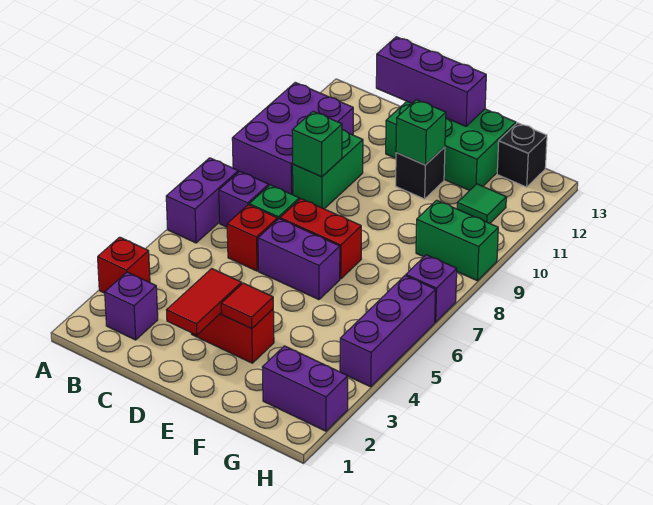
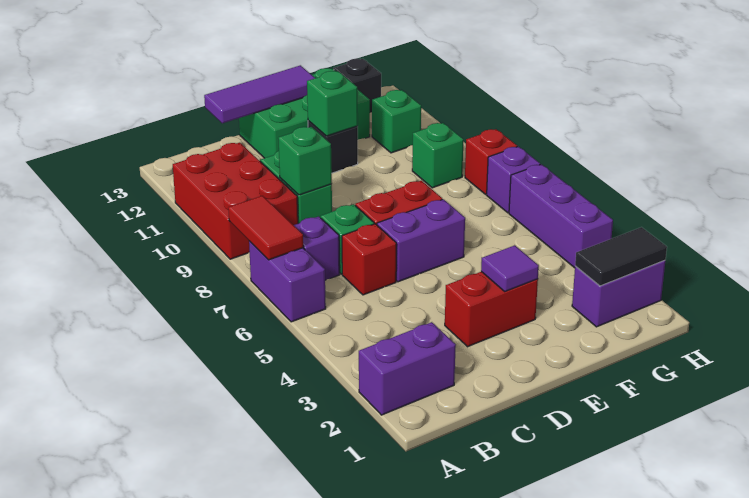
red brick A3 level 1 -> red brick H8 level 1
purple brick A9:B11 level 1 -> red brick A9:B11 level 1
purple brick B2 level 1 -> purple brick A2:B2 level 1
purple brick C13:E13 level 2 -> purple tile C13:E13 level 2
red tile D2:D3 level 2 -> red tile A7:A8 level 2
red tile E3 level 2 -> purple tile E3 level 2
none -> black tile G2:H2 level 2
green brick G9:H9 level 1 -> green brick G9 level 1
green tile G11 level 1 -> green brick G11 level 1

